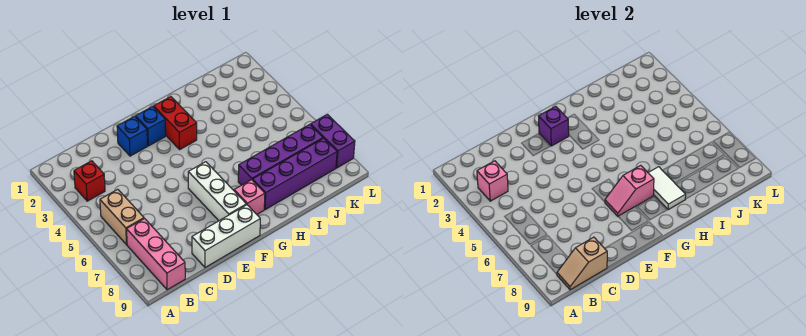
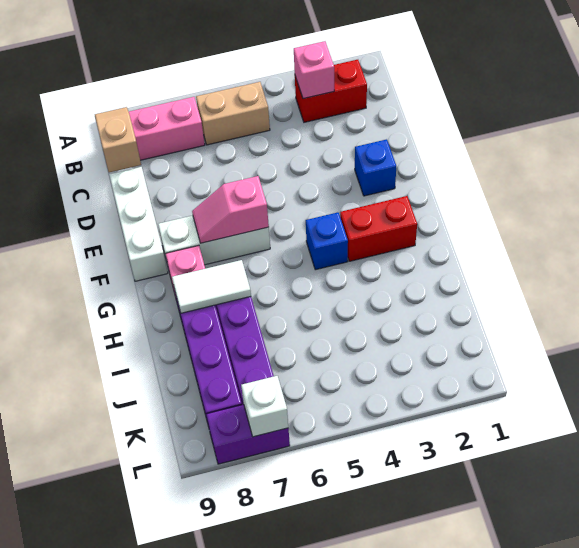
red brick B3 level 1 -> red brick B2:B3 level 1
blue brick F2 level 1 -> blue brick G4 level 1
purple brick F2 level 2 -> none
pink slope F7:G7 level 2 top G -> pink slope F6:F7 level 2 top 6
none -> white brick L7 level 2

